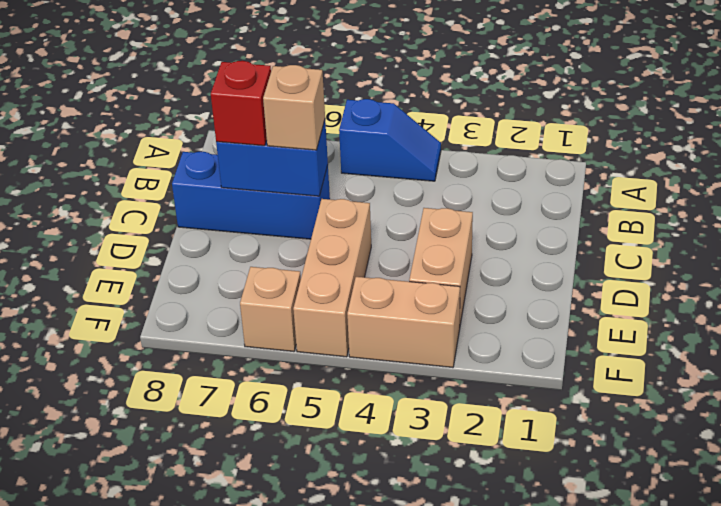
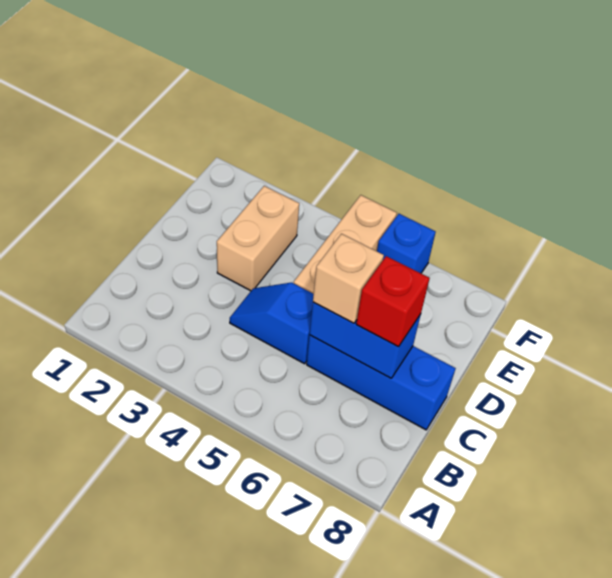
blue slope A4:A5 level 1 top 5 -> blue slope C4:C5 level 1 top 5
tan brick F3:F4 level 1 -> none
tan brick F6 level 1 -> blue brick F6 level 1

